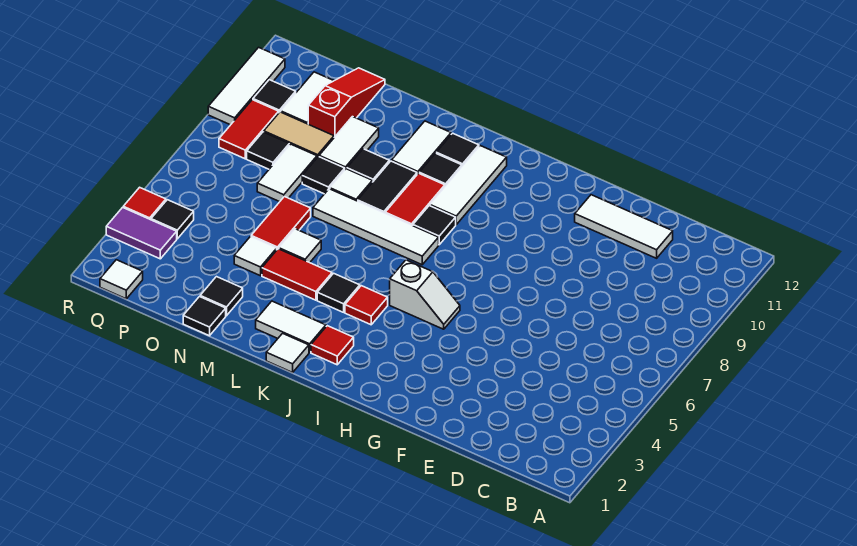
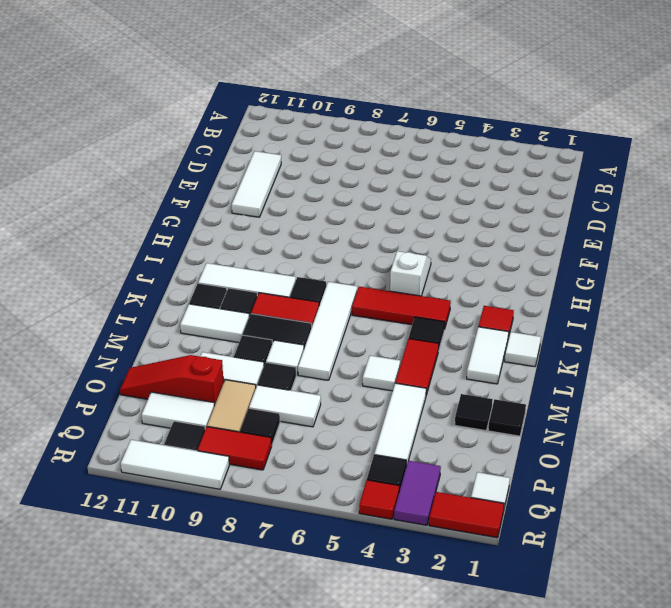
red tile J4 level 1 -> red tile J4:J6 level 1
white tile N4 level 1 -> white tile N4:P4 level 1
red tile N5:N6 level 1 -> red tile R1:R2 level 1

